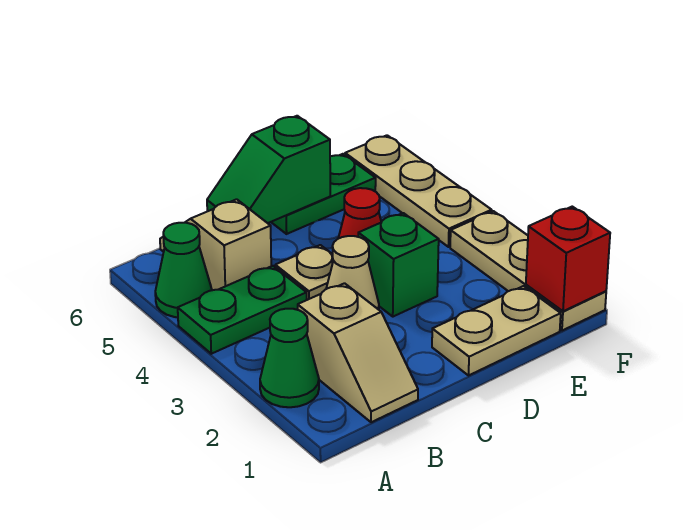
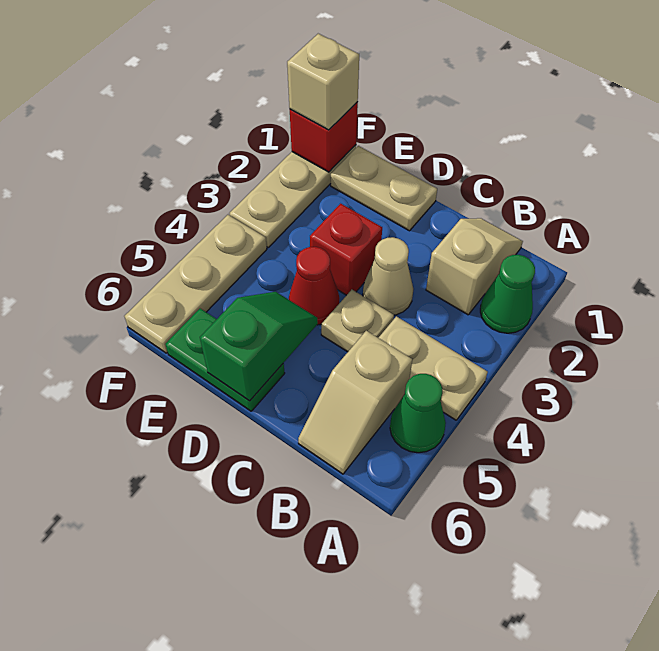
green plate A4:B4 level 1 -> tan plate A4:B4 level 1
green slope C6:D6 level 2 top D -> green slope D5:D6 level 2 top 6
green brick D3 level 1 -> red brick D3 level 1
none -> tan brick F1 level 3

